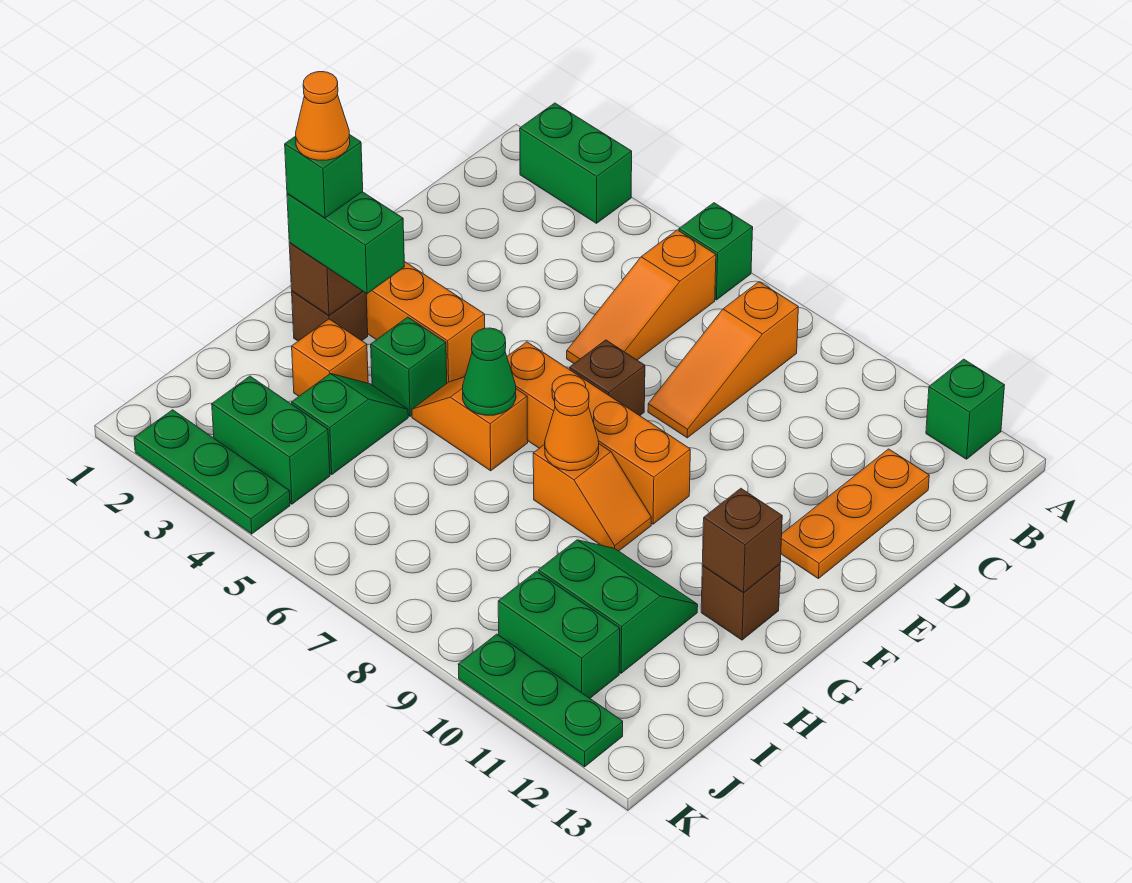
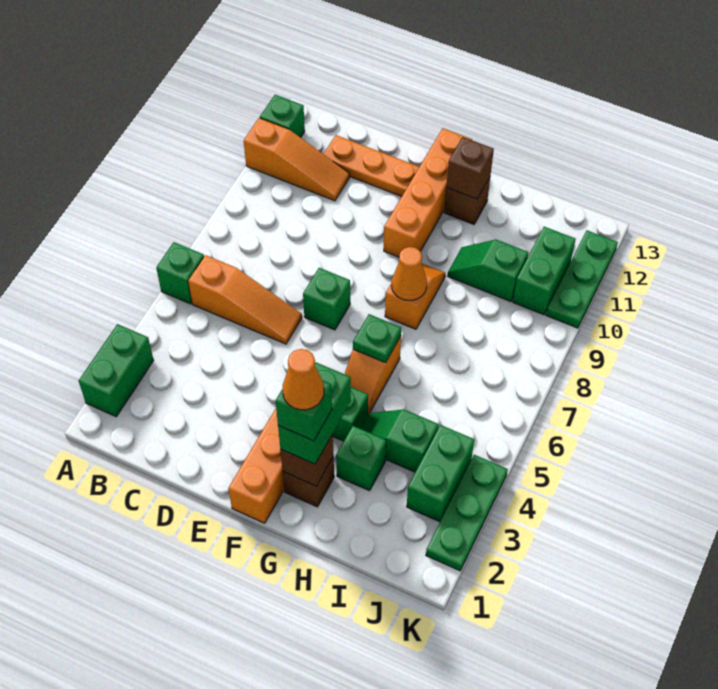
orange slope B8:D8 level 1 top B -> orange slope A11:C11 level 1 top A
brown brick E7 level 1 -> green brick E7 level 1
orange brick F6:F9 level 1 -> orange brick F10:F13 level 1
green cone G6 level 2 -> green plate G6 level 2
orange brick H3 level 1 -> green brick H3 level 1
green slope H10:I11 level 1 top I -> green slope H10:I10 level 1 top I

